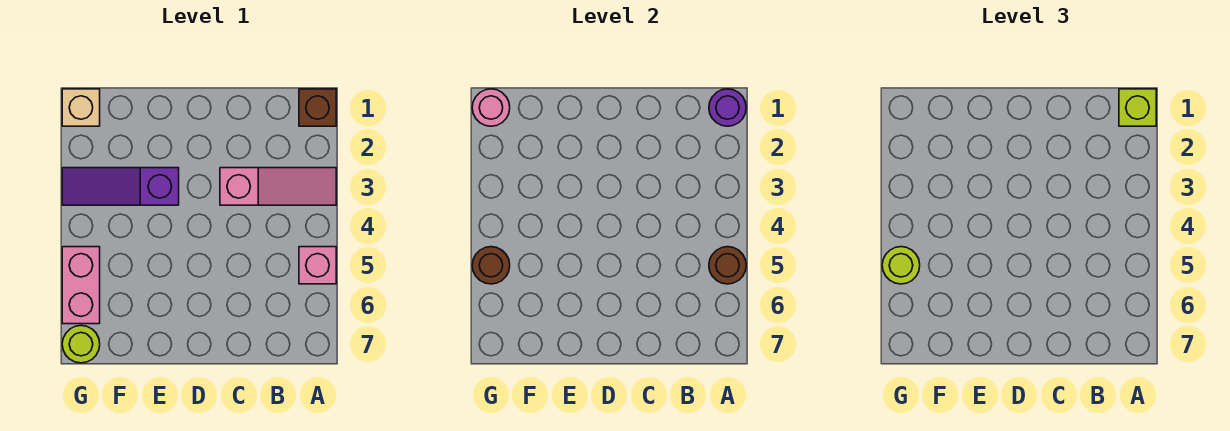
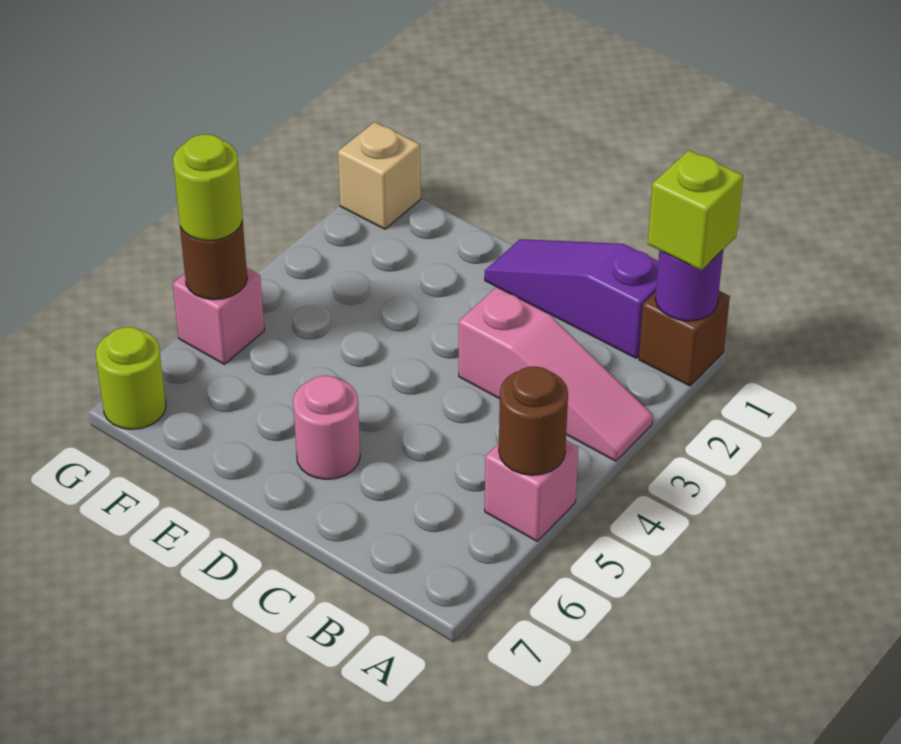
purple slope E3:G3 level 1 top E -> purple slope B1:D1 level 1 top B
pink round brick G1 level 2 -> pink round brick D6 level 1
pink brick G5:G6 level 1 -> pink brick G5 level 1

